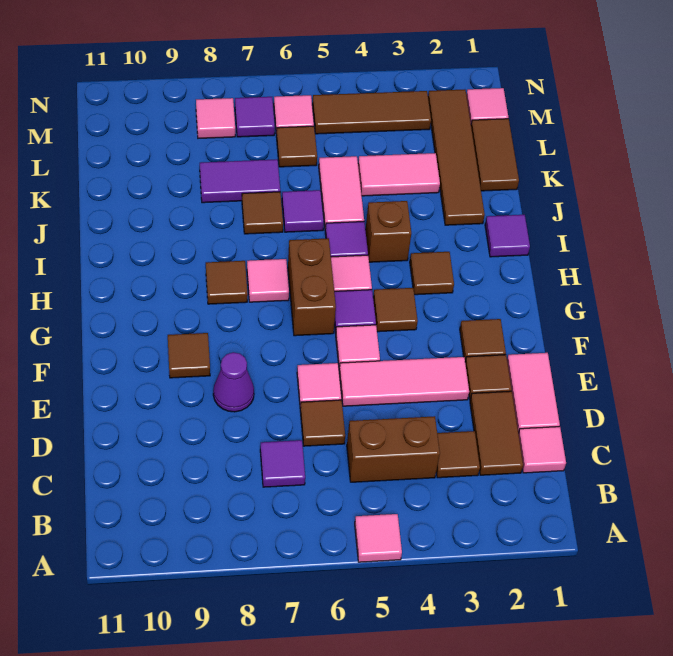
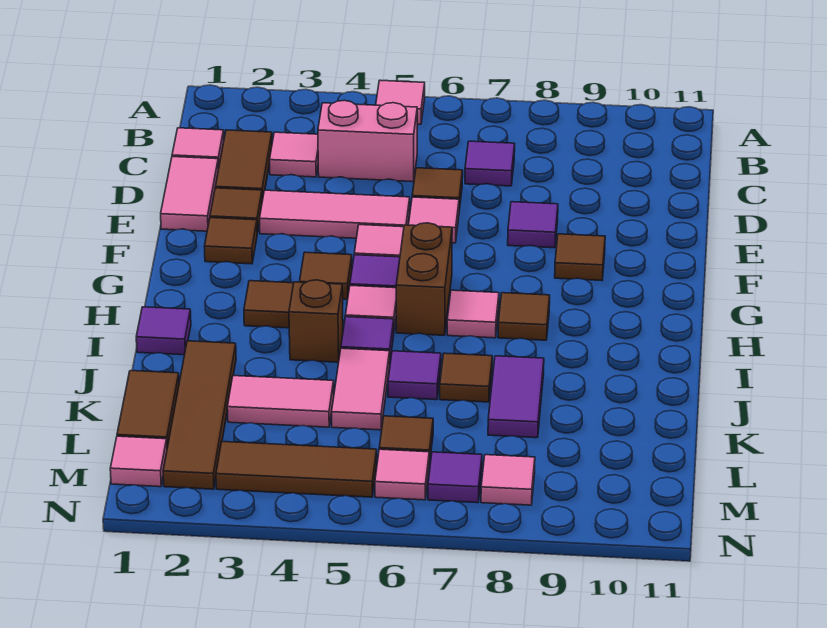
brown tile C3 level 1 -> pink tile C3 level 1
brown brick C4:C5 level 1 -> pink brick C4:C5 level 1
purple cone E8 level 1 -> purple tile E8 level 1
purple tile K7:K8 level 1 -> purple tile J8:K8 level 1

